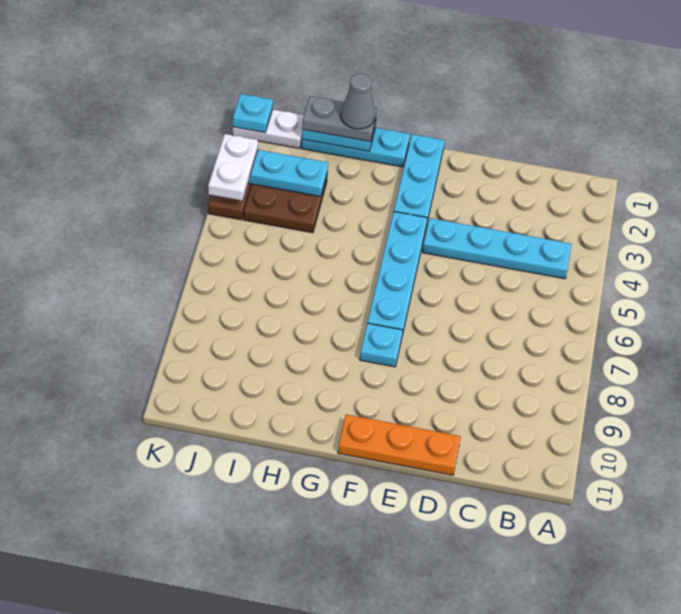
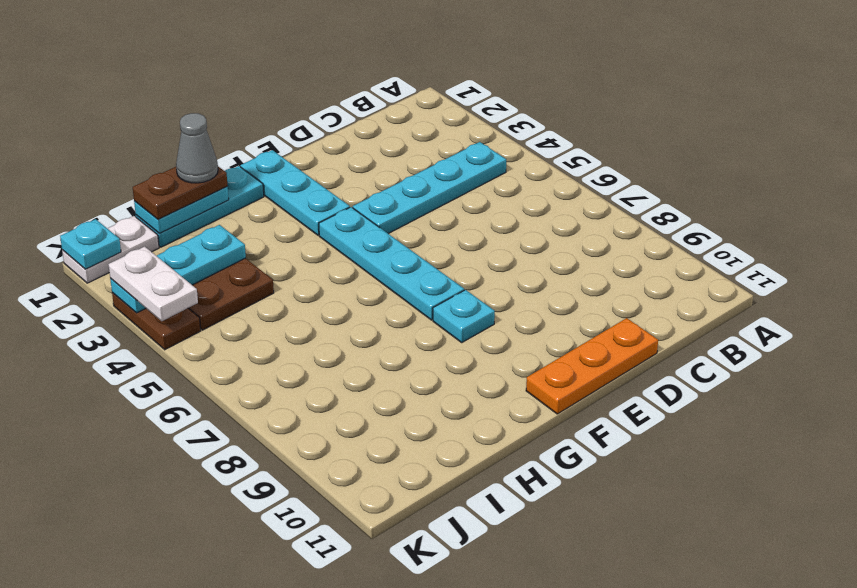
grey plate H1:I1 level 3 -> brown plate H1:I1 level 3

